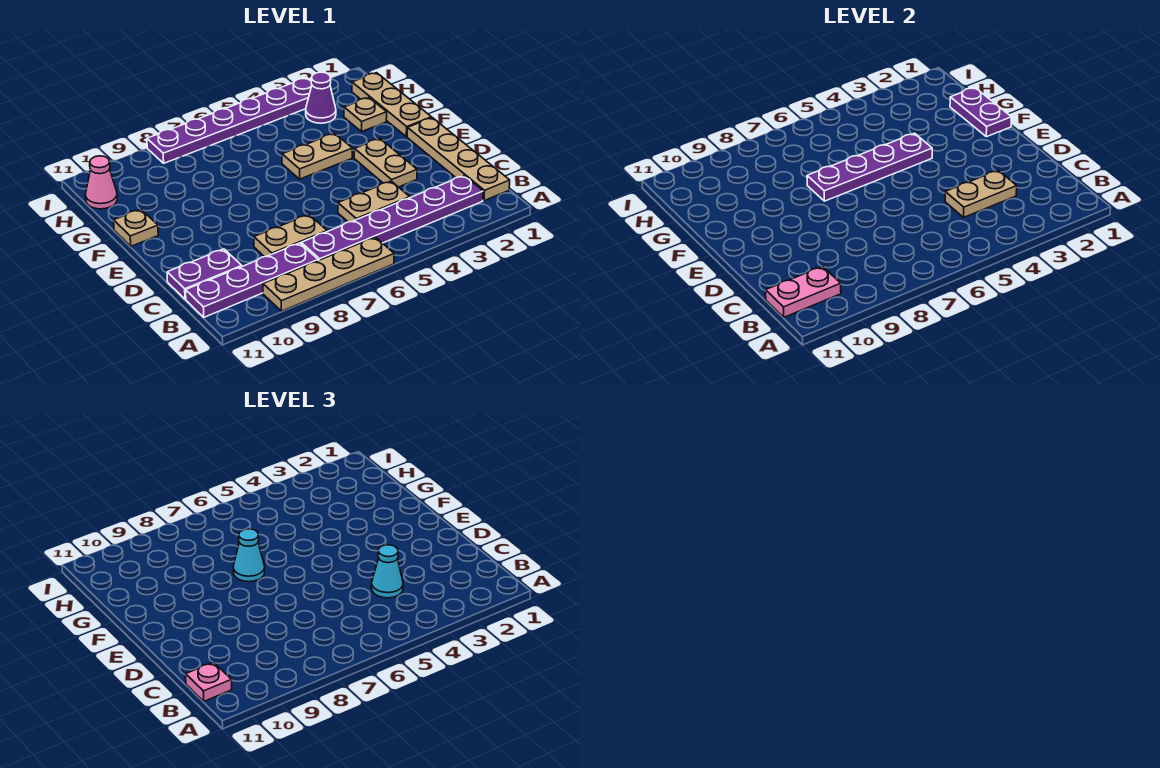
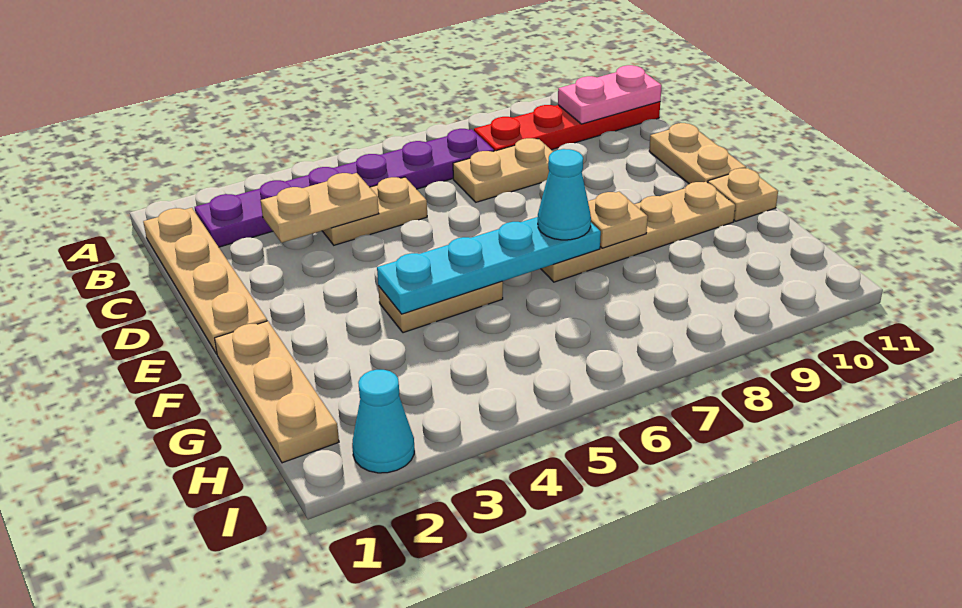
tan plate A6:A9 level 1 -> tan plate F7:F10 level 1
purple plate B8:B11 level 1 -> red plate B8:B11 level 1
pink plate B11 level 3 -> none
cyan cone C4 level 3 -> cyan cone I2 level 1
purple plate C10:C11 level 1 -> none
tan plate D3:E3 level 1 -> tan plate D11:E11 level 1
purple plate F1:G1 level 2 -> none
purple plate F4:F7 level 2 -> cyan plate F4:F7 level 2
tan plate G2 level 1 -> tan plate F8 level 2
purple cone H3 level 1 -> none
pink cone H11 level 1 -> none
purple plate I3:I8 level 1 -> none

